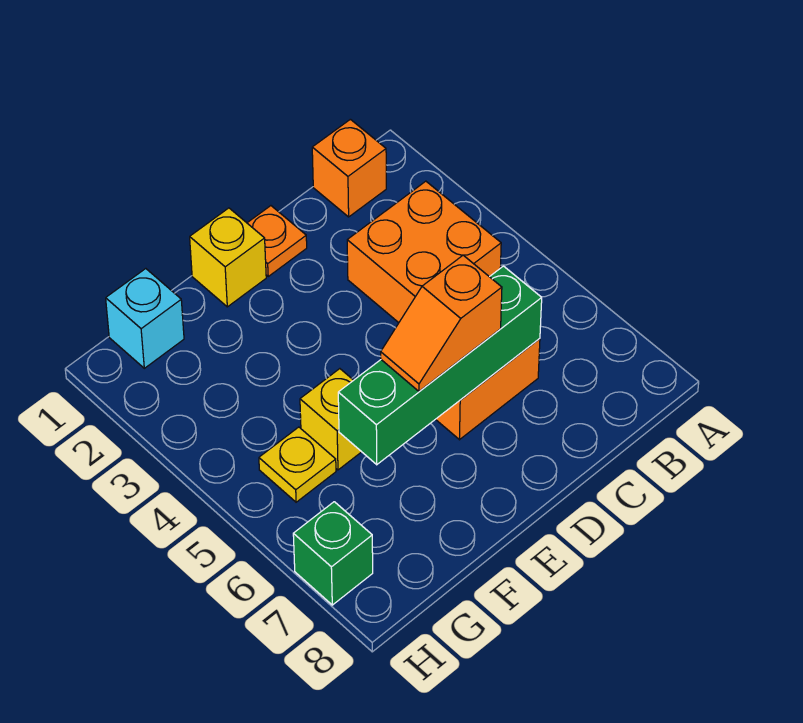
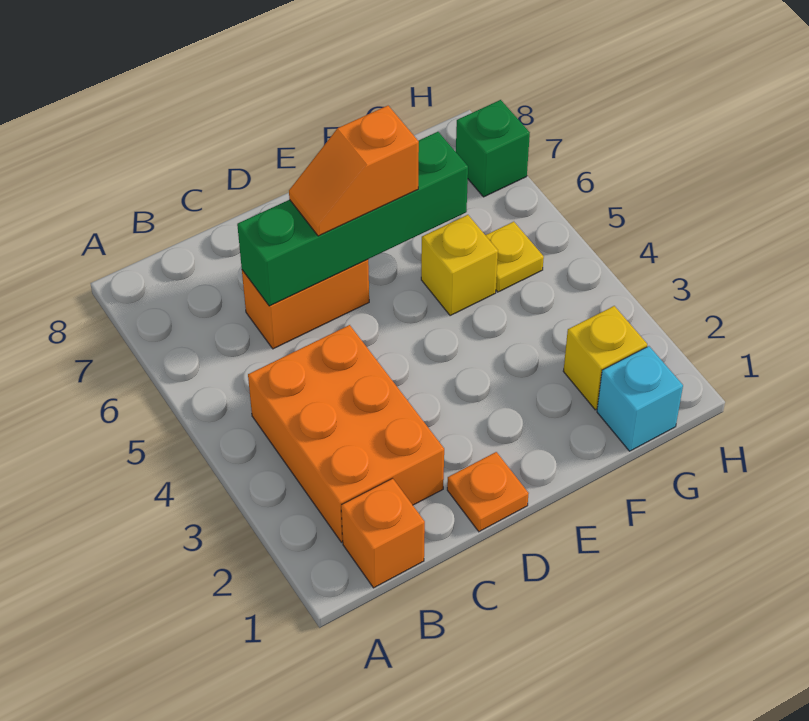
orange brick B3:C4 level 1 -> orange brick B2:C4 level 1
orange slope D6:E6 level 3 top D -> orange slope D6:E6 level 3 top E
yellow brick E1 level 1 -> yellow brick G2 level 1

